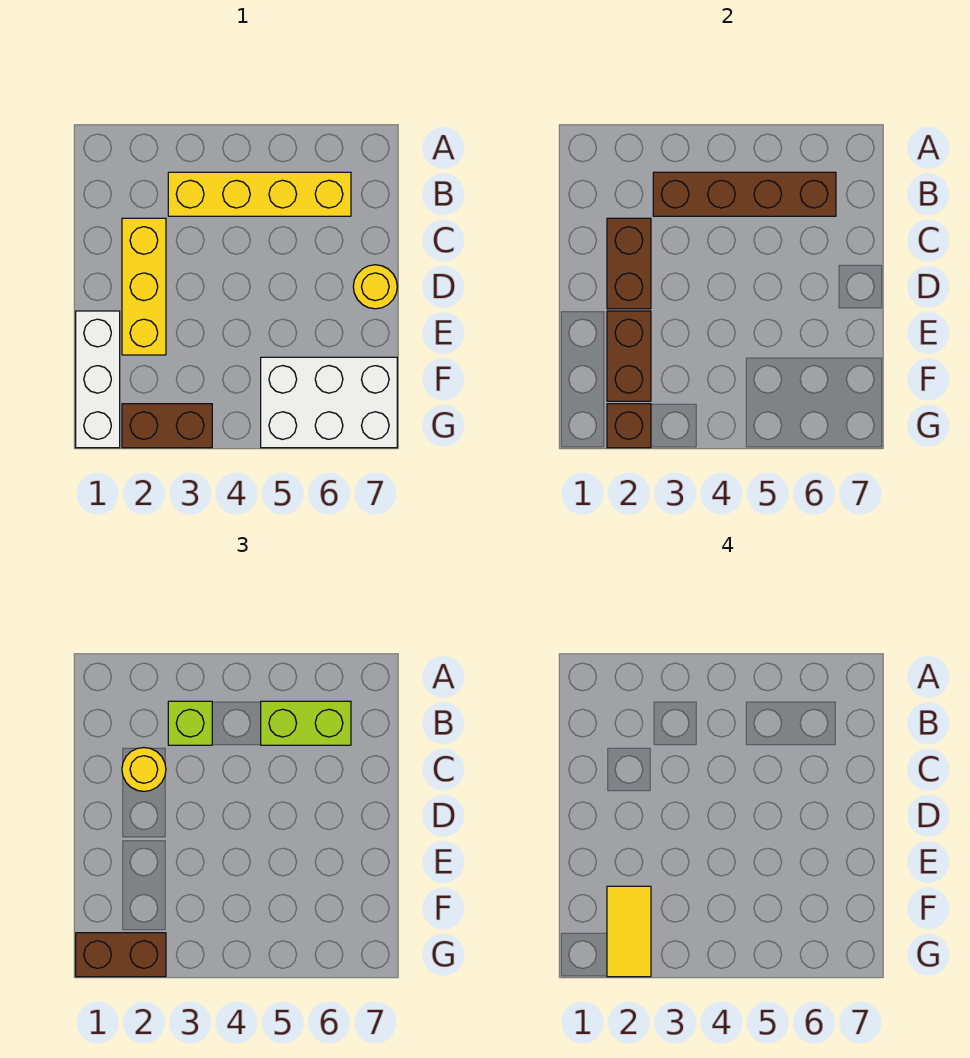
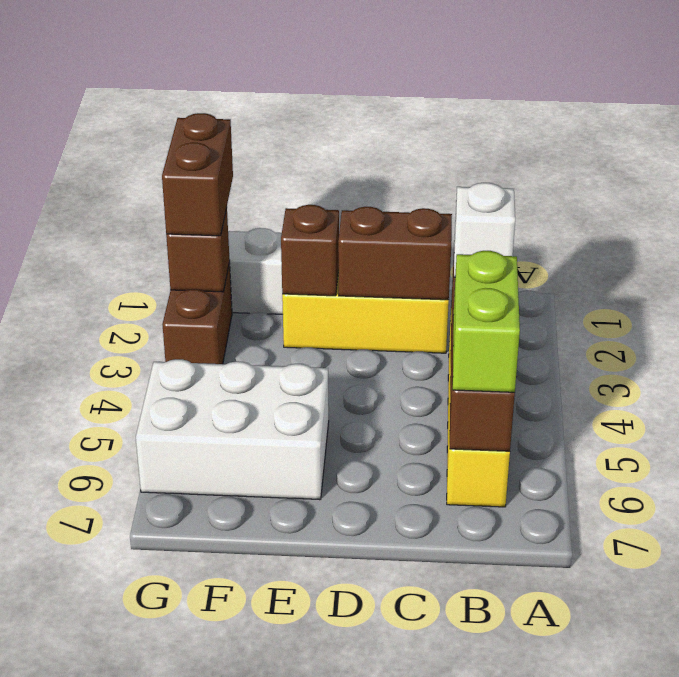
lime brick B3 level 3 -> white brick B3 level 3
yellow round brick C2 level 3 -> none
yellow round brick D7 level 1 -> none
brown brick E2:F2 level 2 -> brown brick E2 level 2
yellow tile F2:G2 level 4 -> none
white brick F5:G7 level 1 -> white brick E5:G6 level 1

